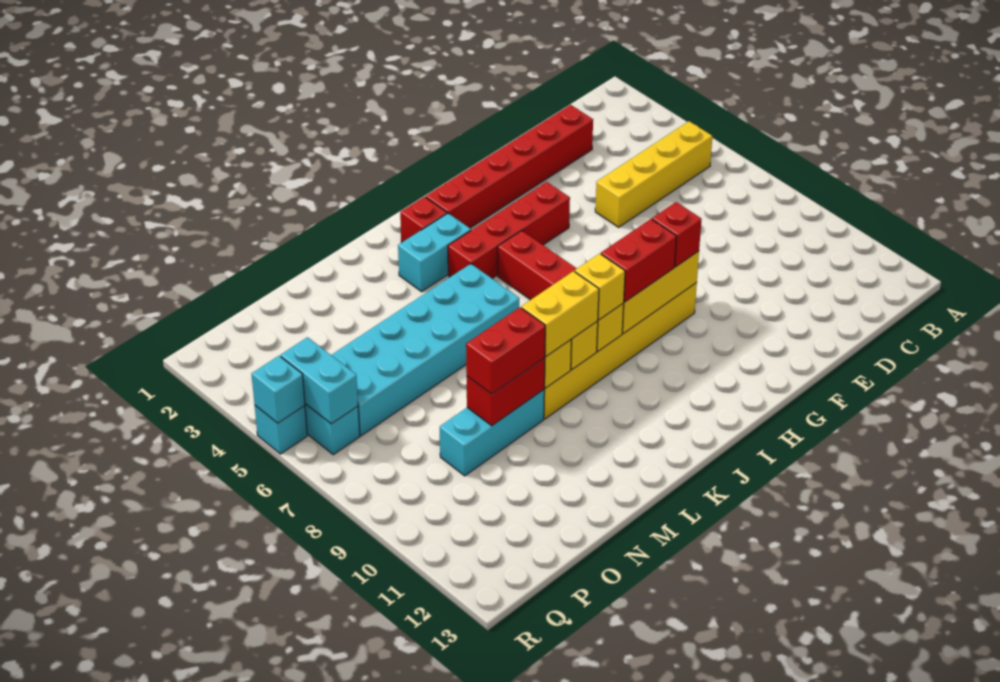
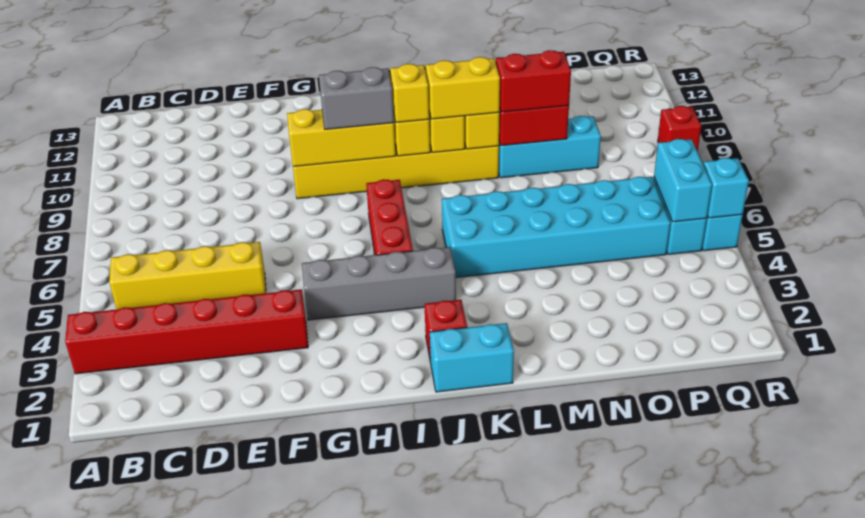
red brick D2:I2 level 1 -> red brick A3:F3 level 1
red brick G4:J4 level 1 -> grey brick G4:J4 level 1
red brick G9 level 3 -> red brick R9 level 1
red brick H9:I9 level 3 -> grey brick H9:I9 level 3
cyan brick J3:K3 level 1 -> cyan brick J1:K1 level 1

